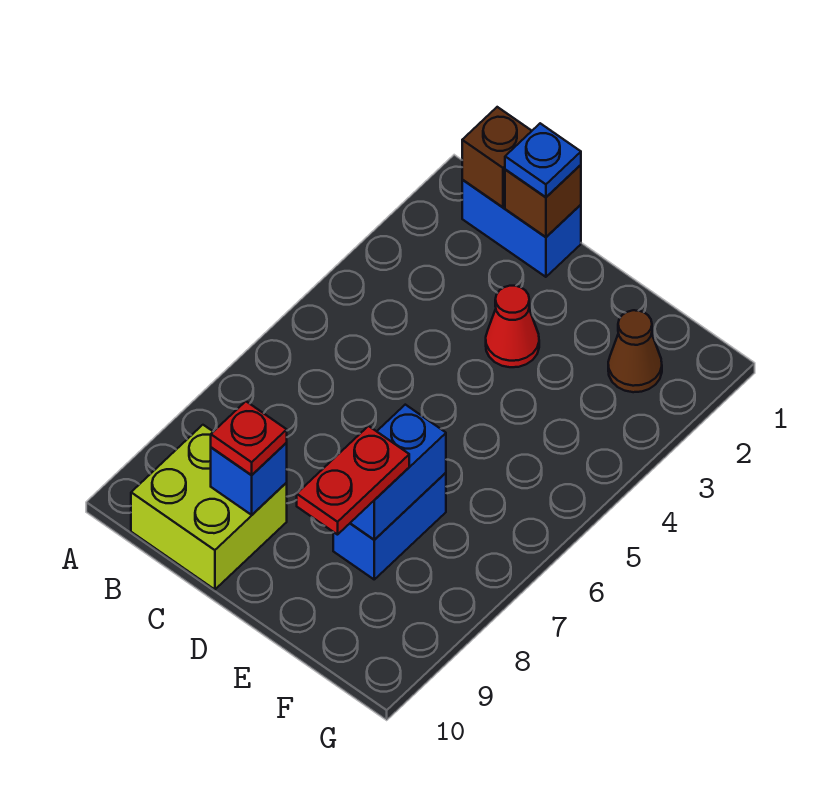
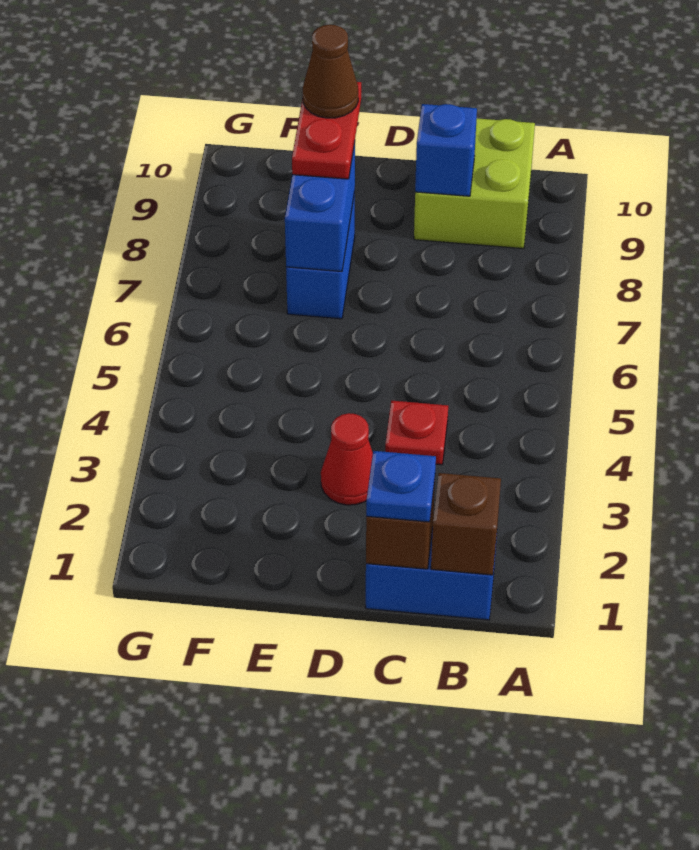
red plate C9 level 3 -> red plate C4 level 1
brown cone F2 level 1 -> brown cone E9 level 4

